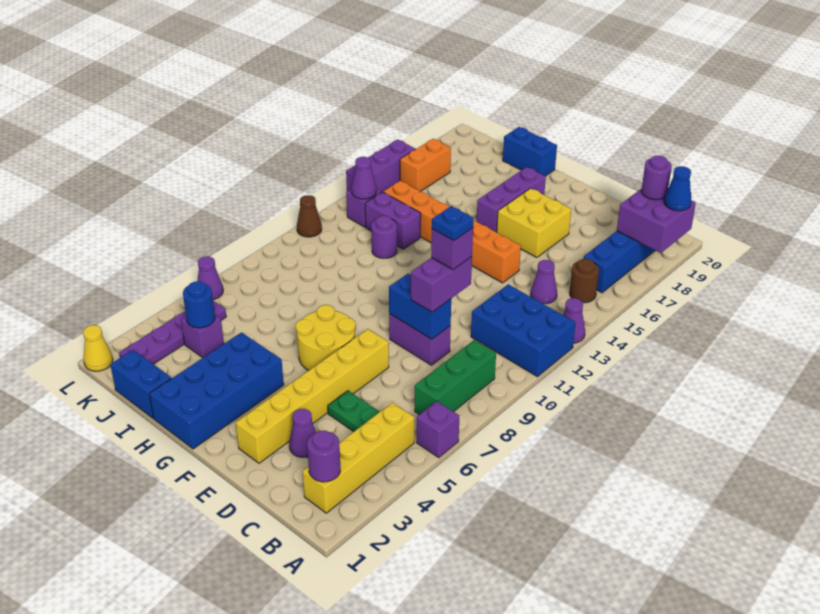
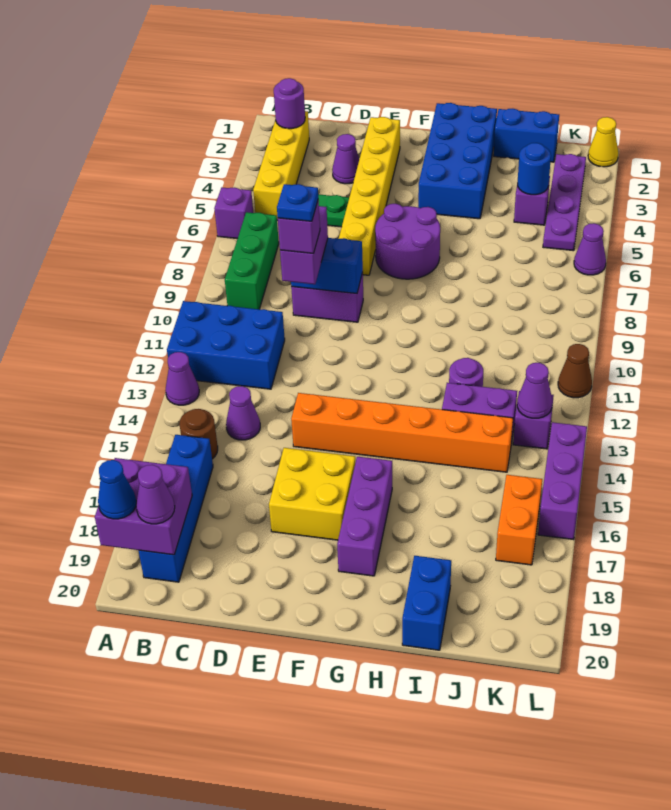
purple round brick B19 level 3 -> purple cone B19 level 3
yellow round brick F6:G7 level 1 -> purple round brick F6:G7 level 1
blue brick H20:I20 level 1 -> blue brick I19:I20 level 1

